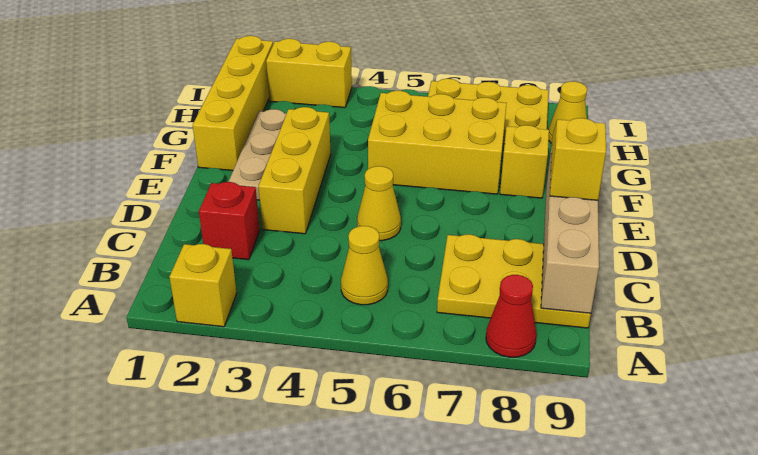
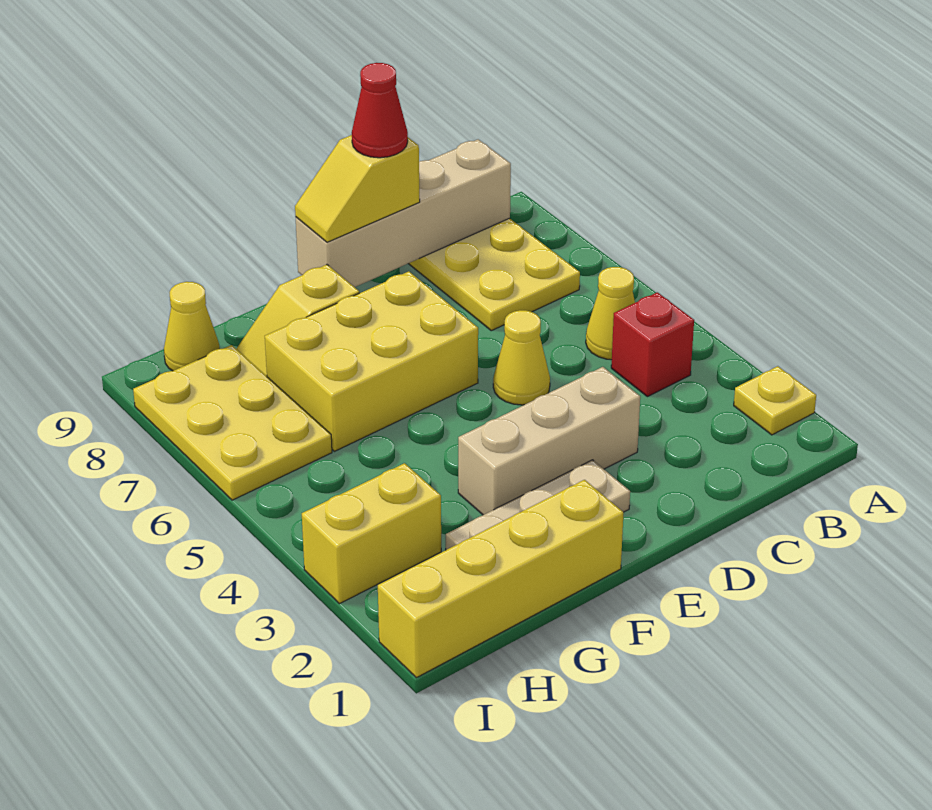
yellow brick A2 level 1 -> yellow plate A2 level 1
red cone A8 level 1 -> red cone D9 level 4
red brick C2 level 1 -> red brick B4 level 1
yellow brick D3:F3 level 1 -> tan brick D3:F3 level 1
yellow brick F5:G7 level 1 -> yellow brick E6:G7 level 1
yellow brick I2:I3 level 1 -> yellow brick H3:I3 level 1

